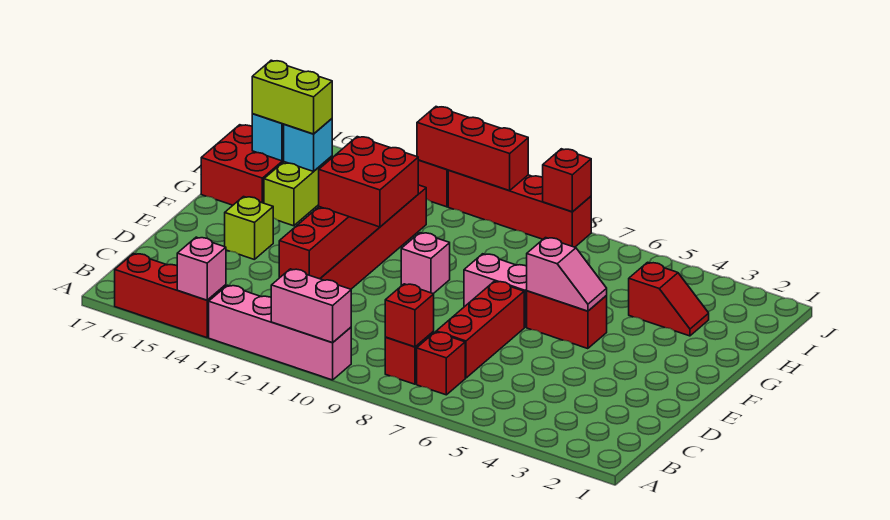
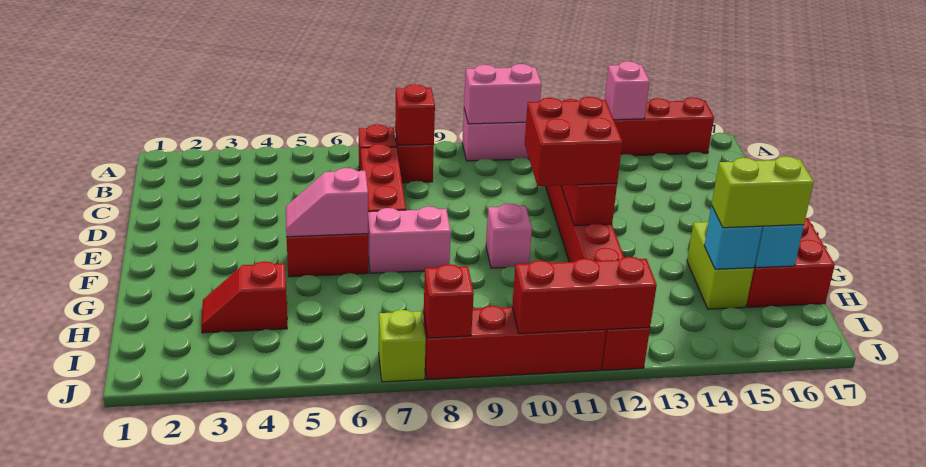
lime brick E15 level 1 -> lime brick J7 level 1

